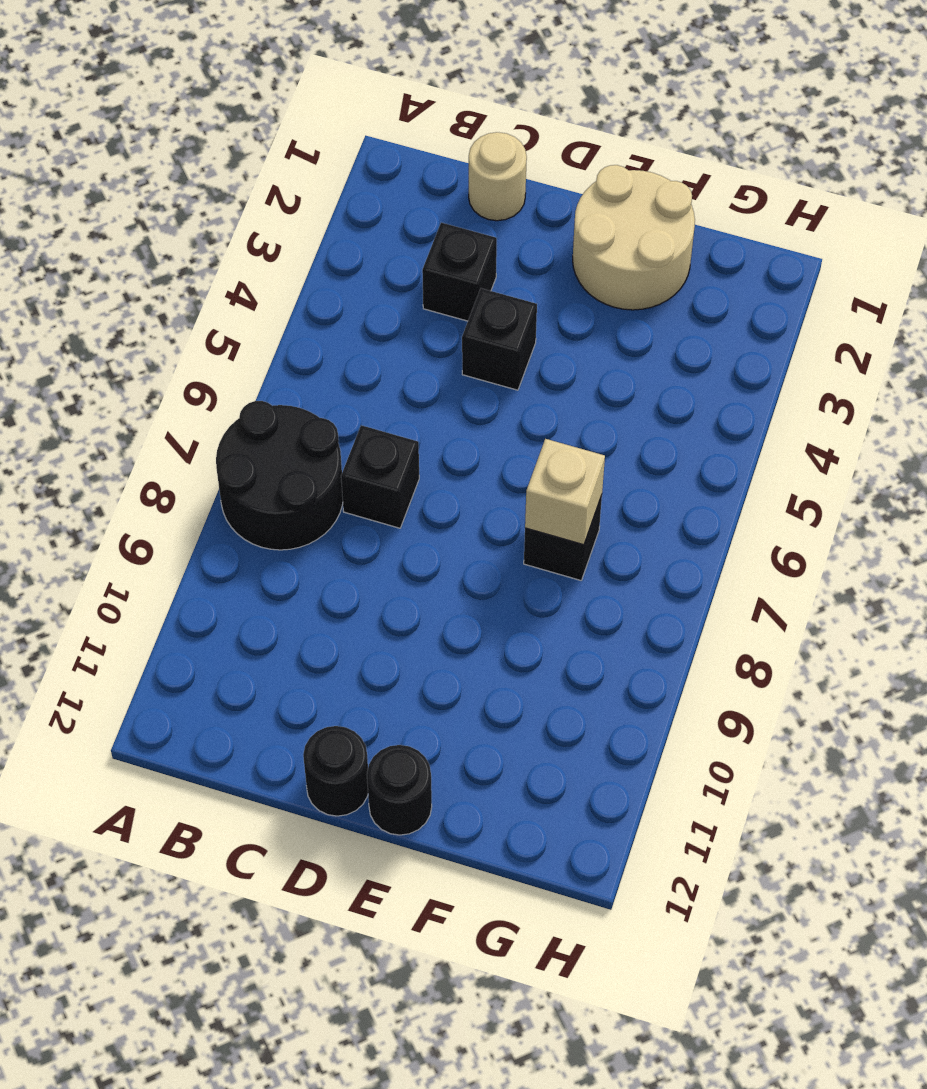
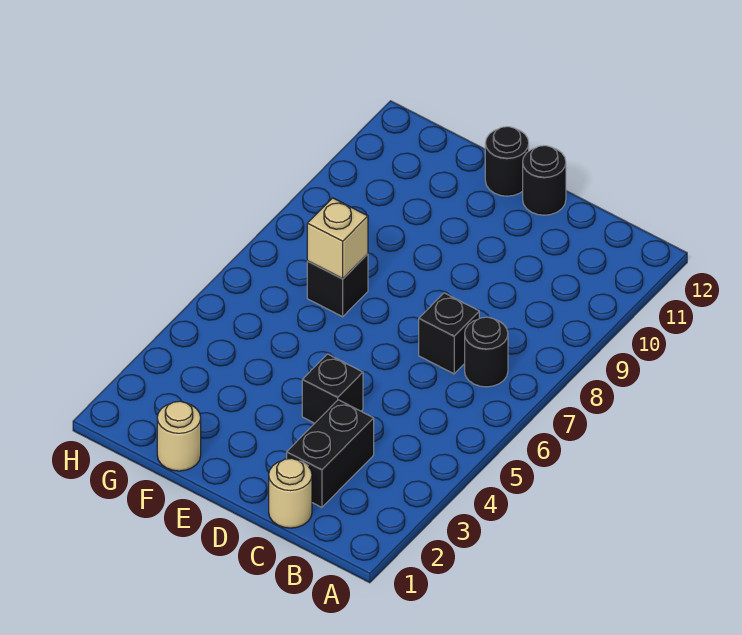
black round brick A7:B8 level 1 -> black round brick B7 level 1
black brick C3 level 1 -> black brick C2:C3 level 1
tan round brick E1:F2 level 1 -> tan round brick F1 level 1

